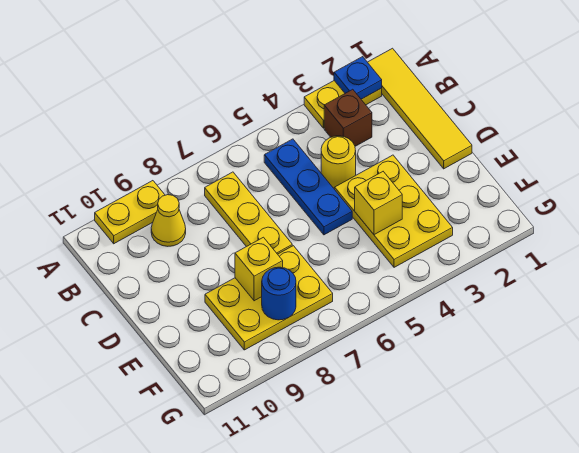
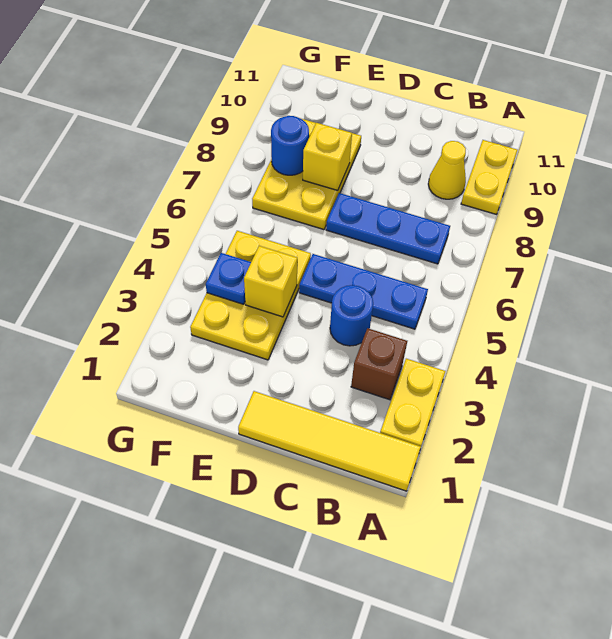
blue plate A2 level 2 -> blue plate F4 level 2
yellow plate B7:D7 level 1 -> blue plate B7:D7 level 1
yellow round brick C4 level 1 -> blue round brick C4 level 1
yellow plate D3:F4 level 1 -> yellow plate E3:F5 level 1

